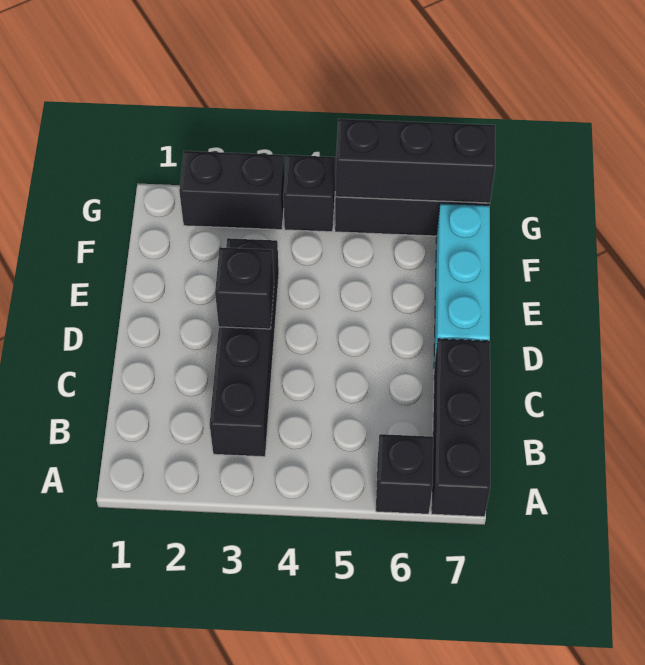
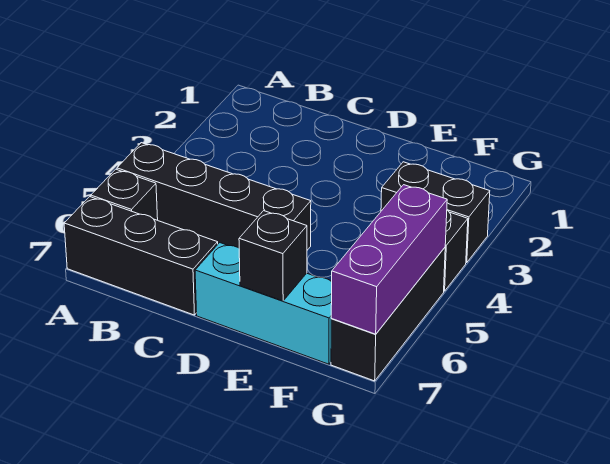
black brick B3:E3 level 1 -> black brick A5:D5 level 1
black brick D3 level 2 -> black brick E7 level 2
black brick G2:G3 level 1 -> black brick F3:G3 level 1
black brick G5:G7 level 2 -> purple brick G5:G7 level 2

